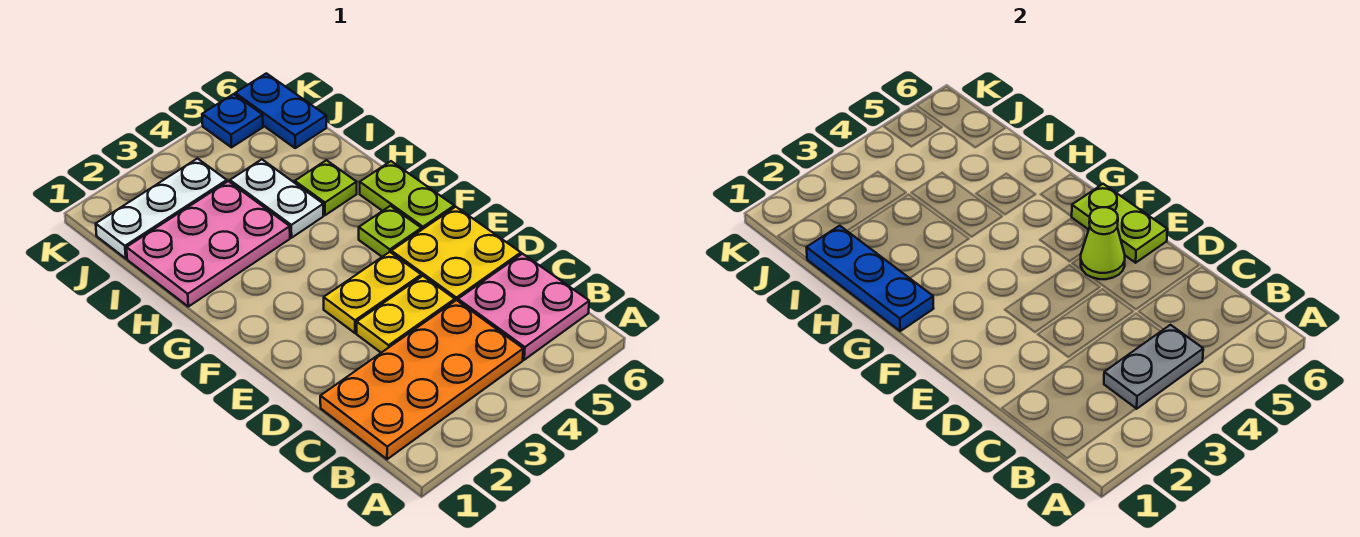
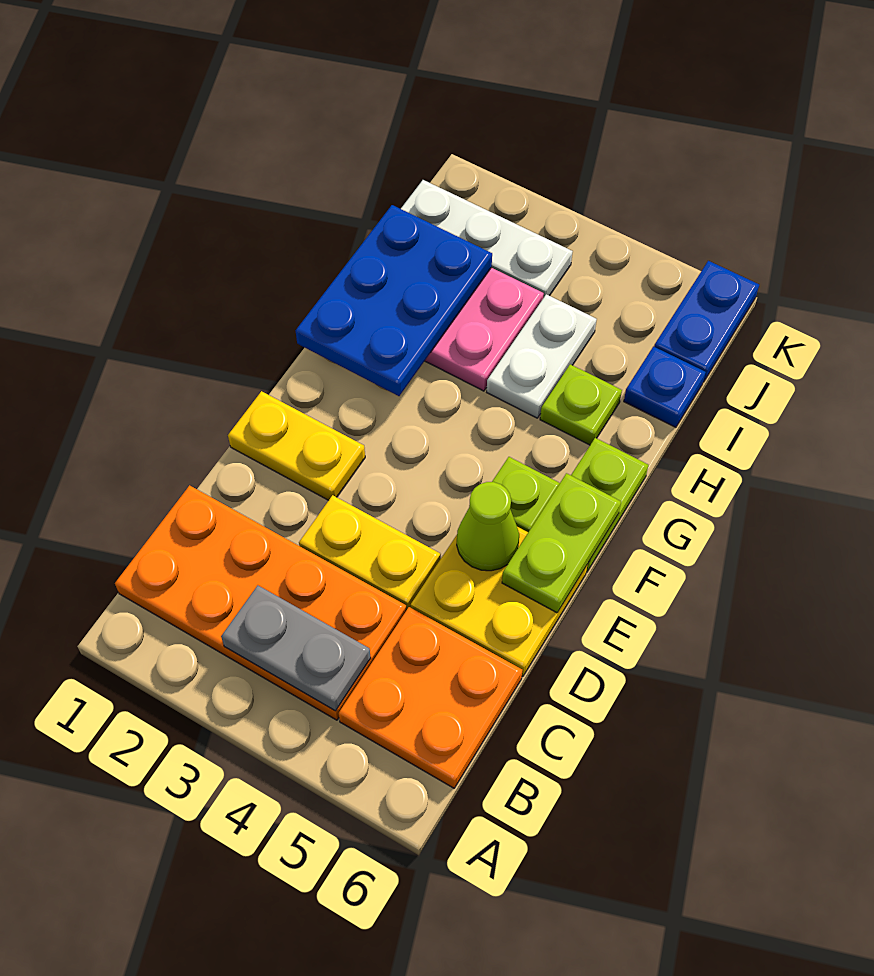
pink plate B5:C6 level 1 -> orange plate B5:C6 level 1
yellow plate E3:E4 level 1 -> yellow plate E1:E2 level 1
blue plate G1:I1 level 2 -> blue plate G1:I2 level 2
blue plate K5 level 1 -> blue plate I6 level 1

